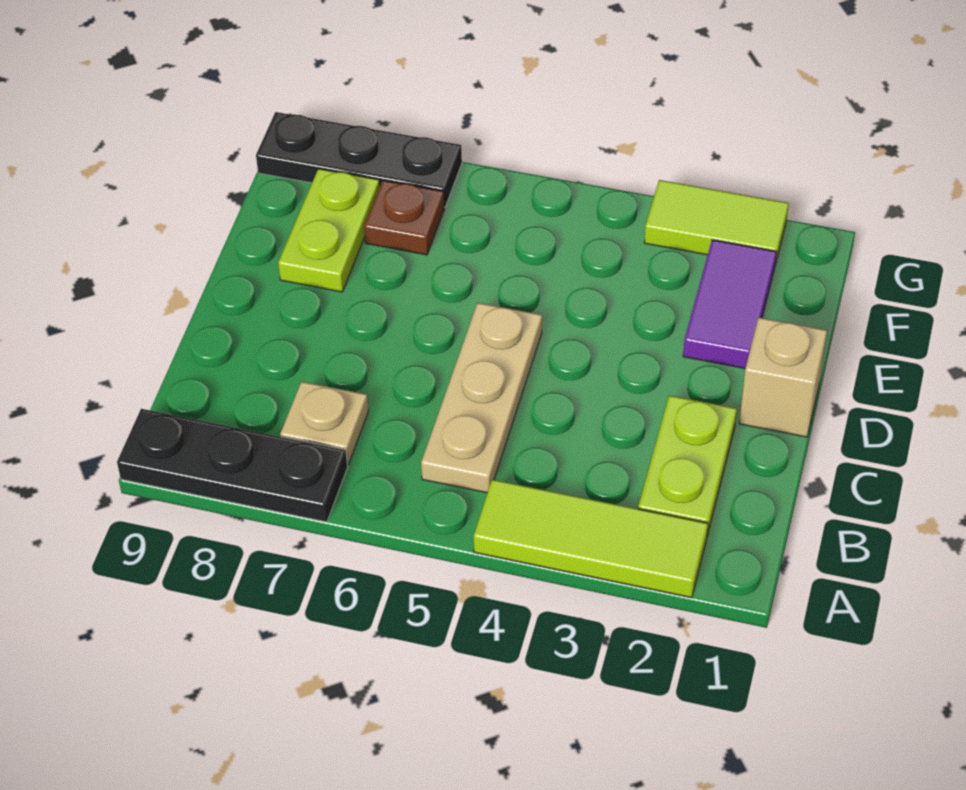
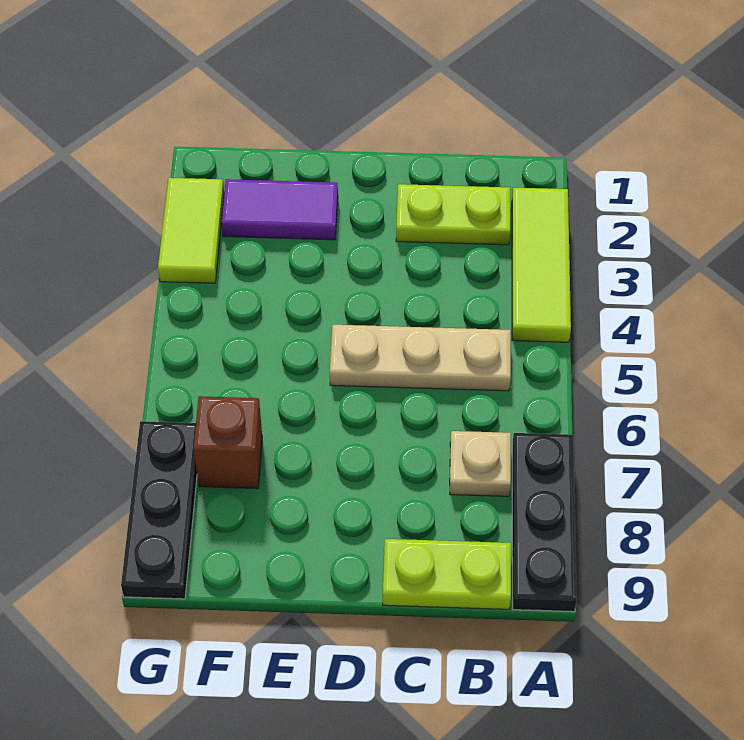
tan brick D1 level 1 -> none
lime plate E8:F8 level 1 -> lime plate B9:C9 level 1
brown plate F7 level 1 -> brown brick F7 level 1

